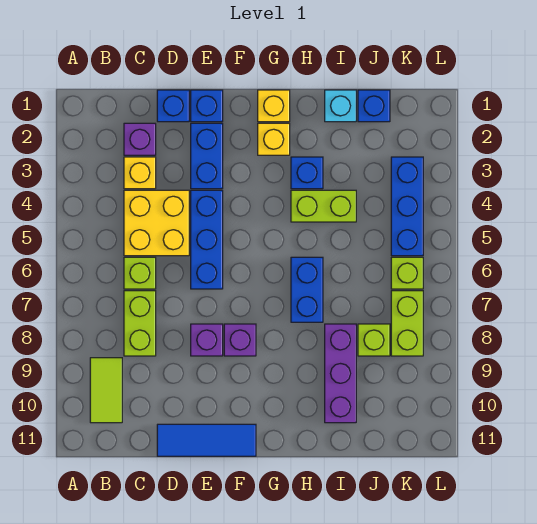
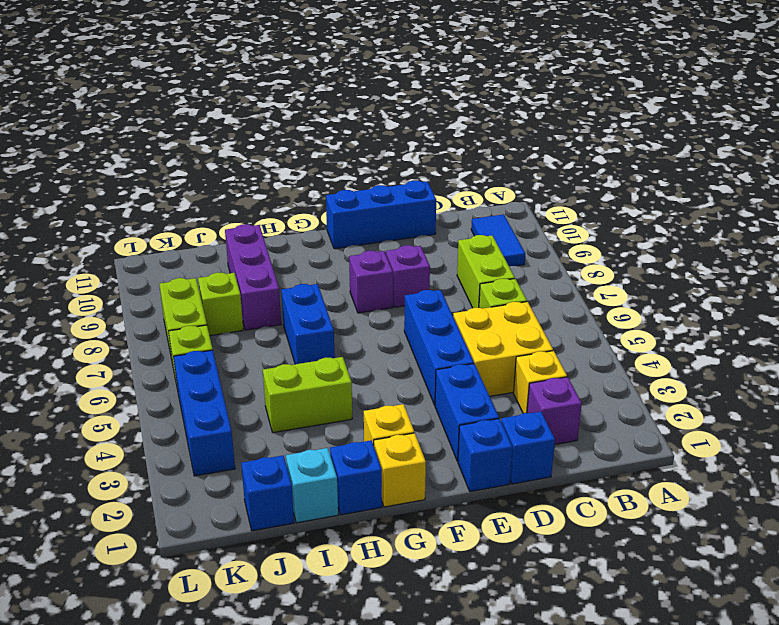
lime tile B9:B10 level 1 -> blue tile B9:B10 level 1
blue tile D11:F11 level 1 -> blue brick D11:F11 level 1
blue brick H3 level 1 -> blue brick H1 level 1

